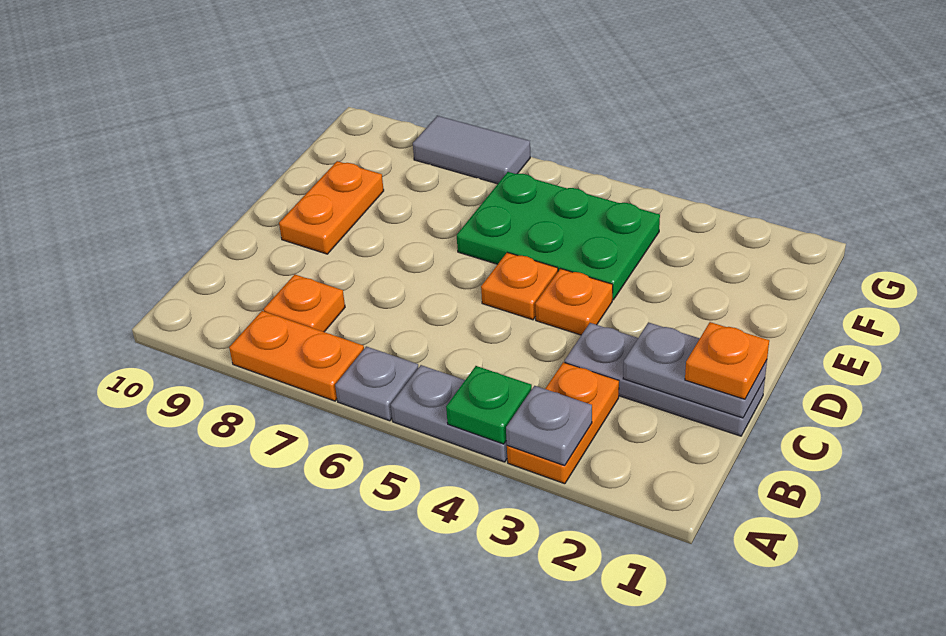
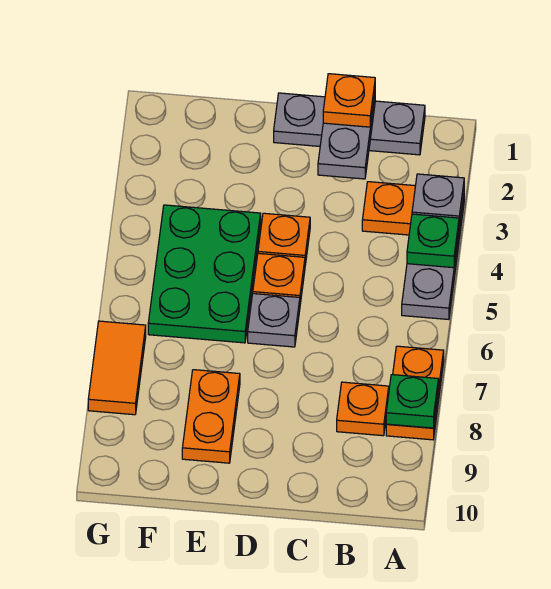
grey plate A6 level 1 -> grey plate D6 level 1
none -> green plate A8 level 2
grey plate C1:C3 level 1 -> grey plate B1:D1 level 1
orange plate D9:E9 level 1 -> orange plate E8:E9 level 1
grey tile G7:G8 level 1 -> orange tile G7:G8 level 1

